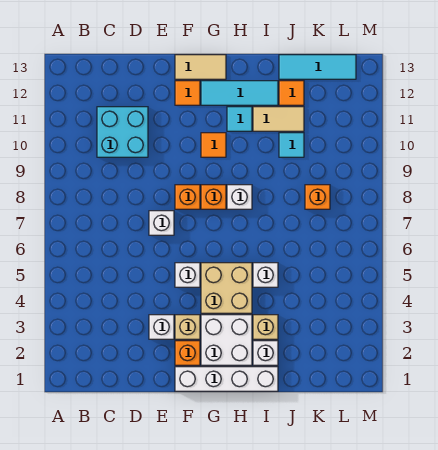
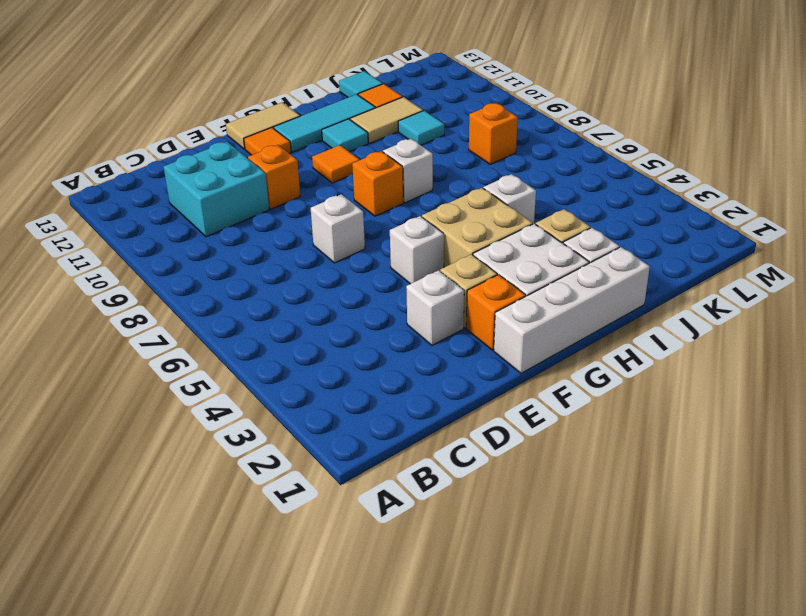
orange brick F8 level 1 -> orange brick E10 level 1
cyan tile J13:L13 level 1 -> cyan tile J13 level 1

